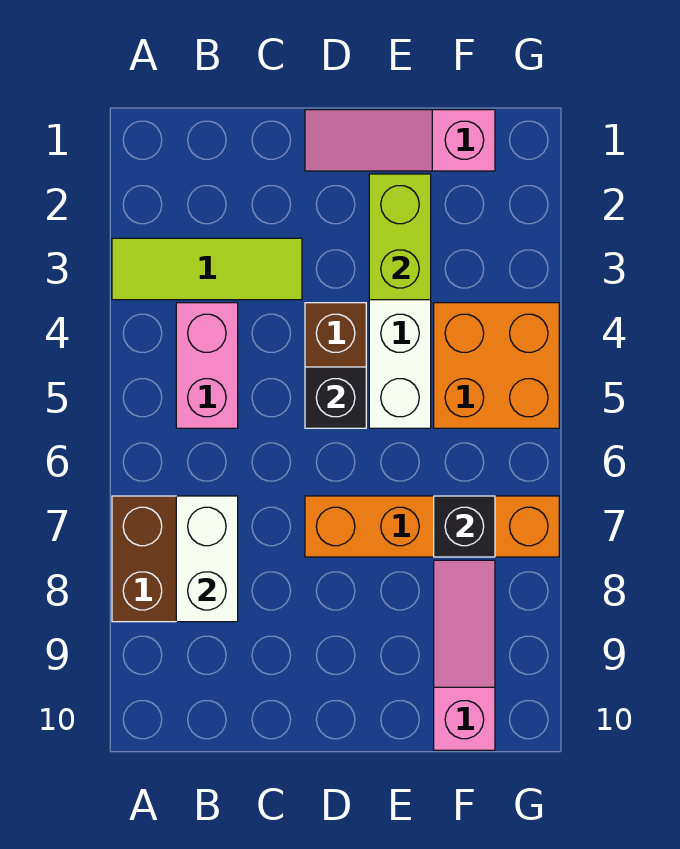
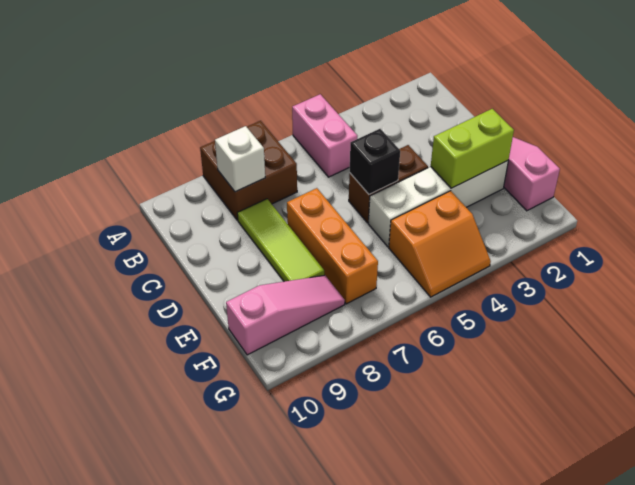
lime tile A3:C3 level 1 -> lime tile C8:E8 level 1
pink brick B4:B5 level 1 -> pink brick A5:B5 level 1
white brick B7:B8 level 2 -> white brick B8 level 2
orange brick D7:G7 level 1 -> orange brick D7:F7 level 1
orange brick F4:G5 level 1 -> orange slope F4:G5 level 1 top F
black brick F7 level 2 -> none

